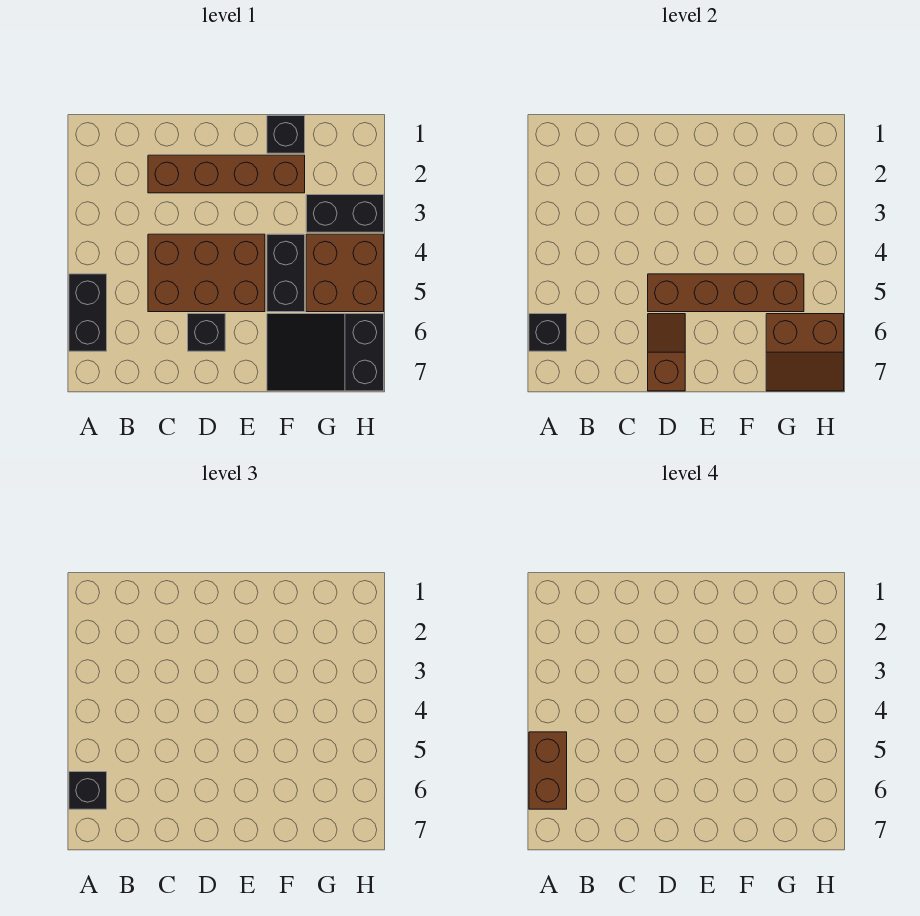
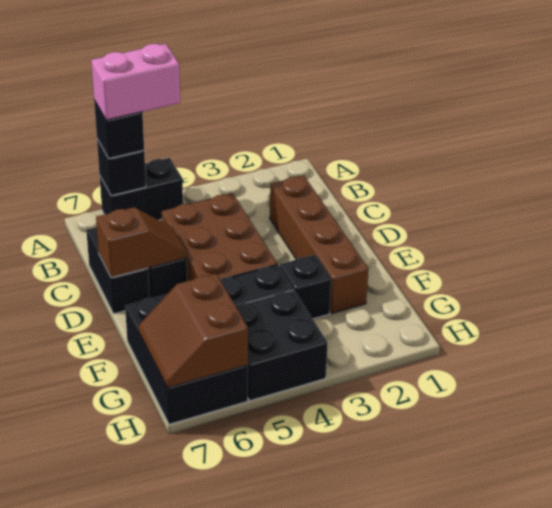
brown brick A5:A6 level 4 -> pink brick A5:A6 level 4
brown brick D5:G5 level 2 -> none
black brick F1 level 1 -> black brick F3 level 1
black slope F6:H7 level 1 top H -> black brick F6:H7 level 1
black brick G3:H3 level 1 -> black brick C7:D7 level 1
brown brick G4:H5 level 1 -> black brick G4:H5 level 1

